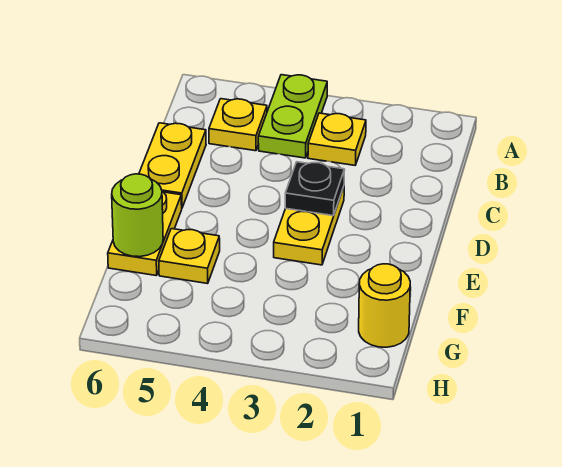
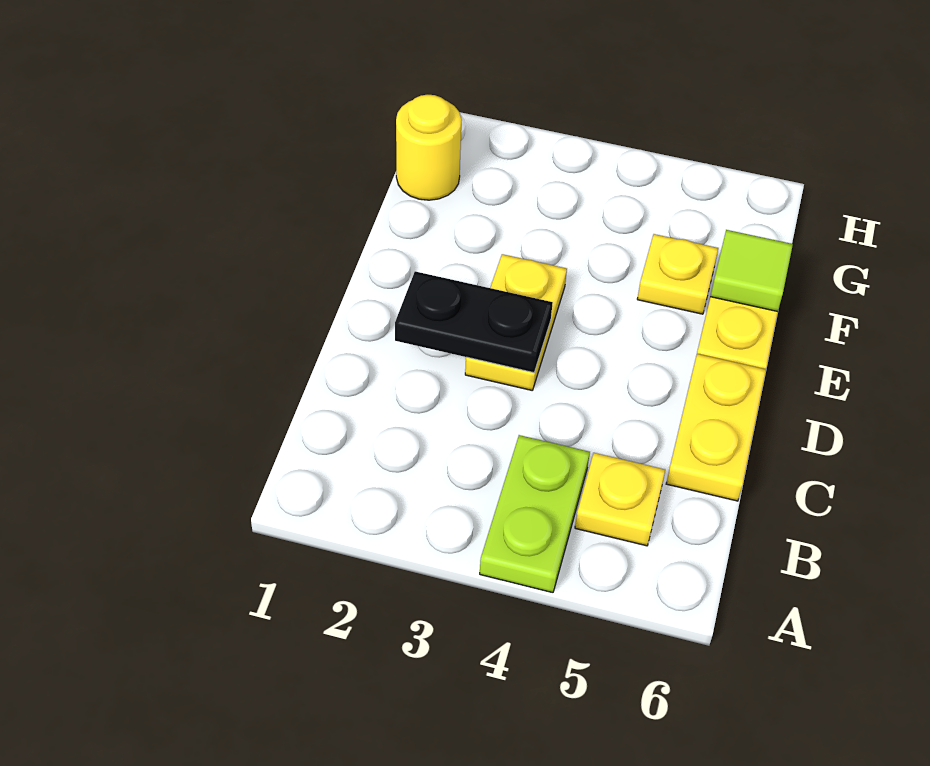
yellow plate B3 level 1 -> none
black plate D3 level 2 -> black plate D2:D3 level 2
lime round brick F6 level 2 -> lime tile F6 level 2

